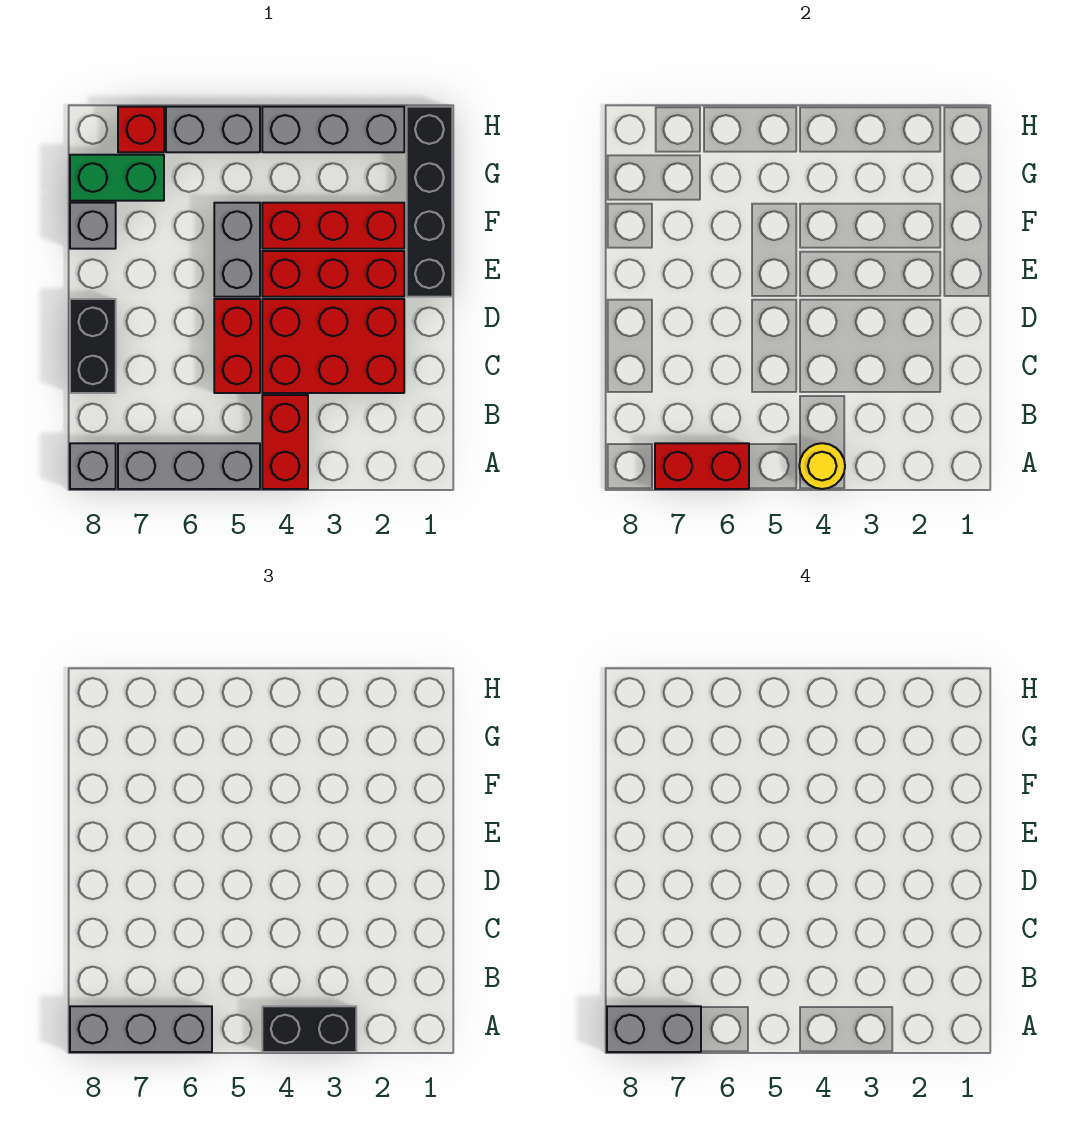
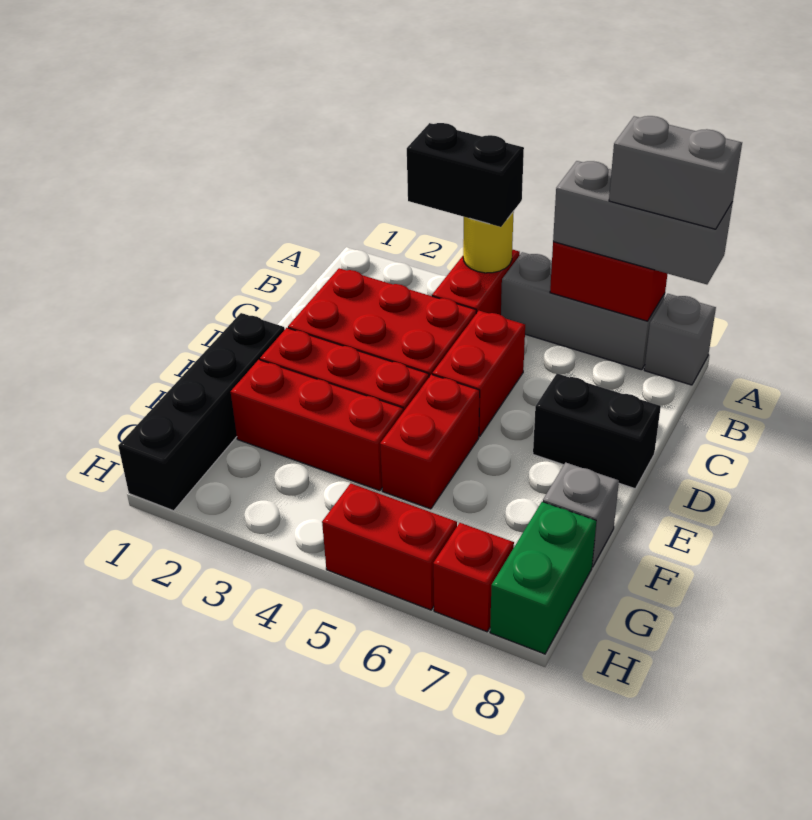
black brick C8:D8 level 1 -> black brick D7:D8 level 1
grey brick E5:F5 level 1 -> red brick E5:F5 level 1
green brick G7:G8 level 1 -> green brick G8:H8 level 1
grey brick H2:H4 level 1 -> none
grey brick H5:H6 level 1 -> red brick H5:H6 level 1

